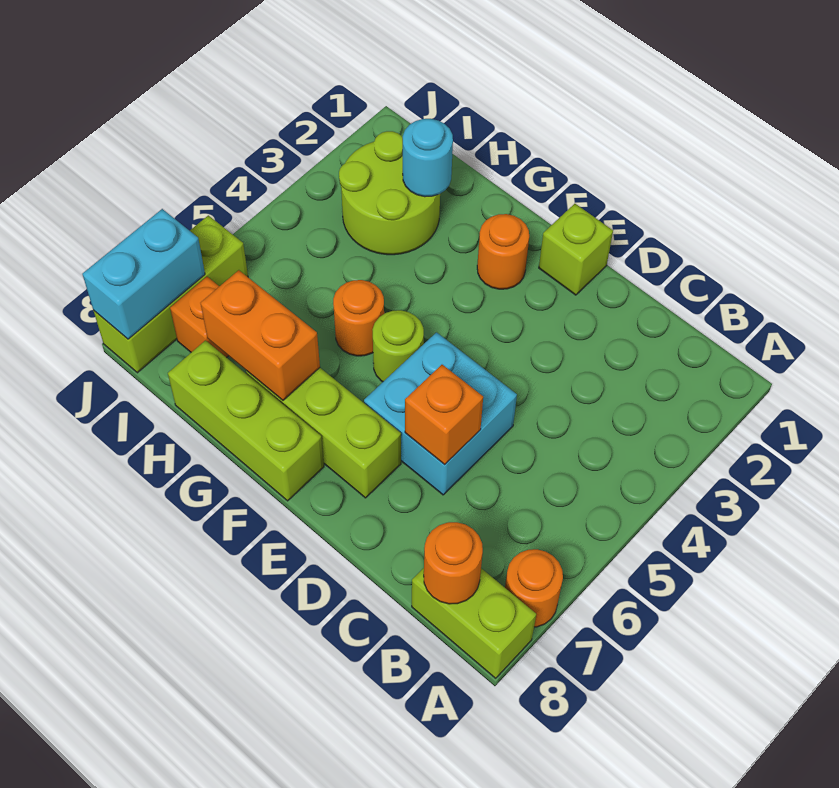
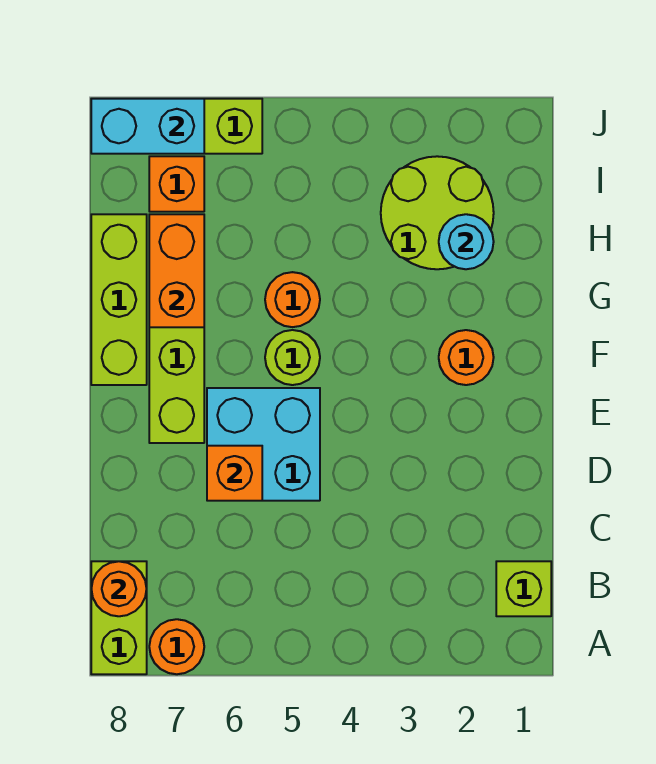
lime brick E1 level 1 -> lime brick B1 level 1

